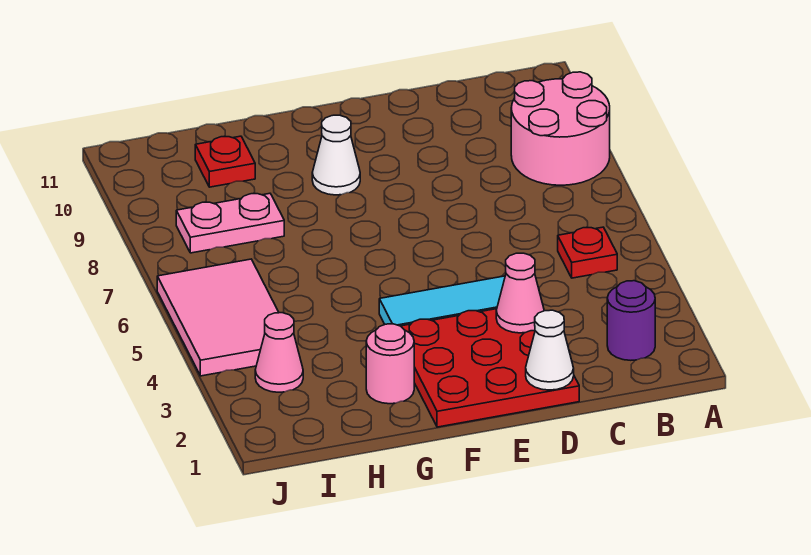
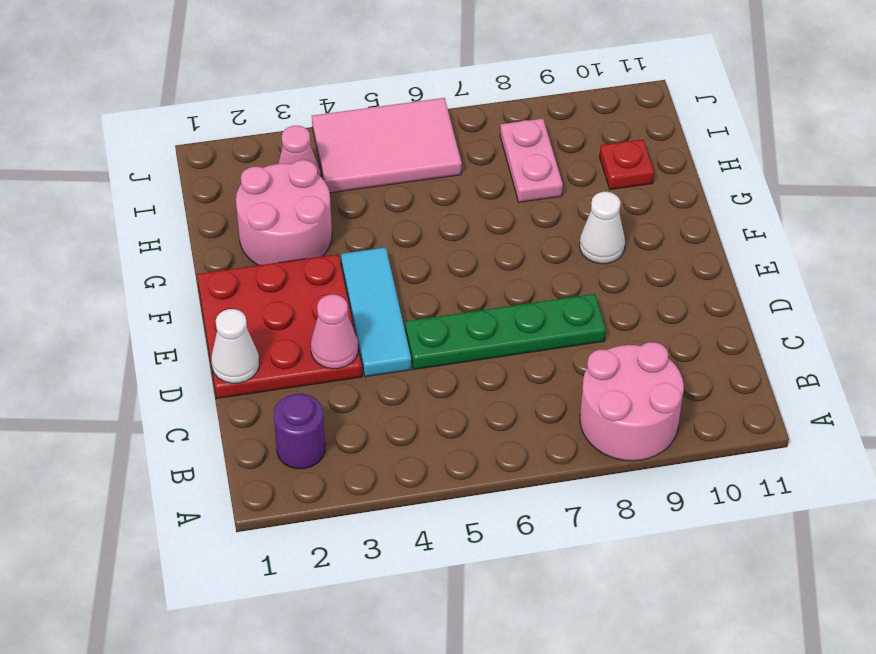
red plate B5 level 1 -> none
none -> green plate D5:D8 level 1
pink round brick G2 level 1 -> pink round brick G2:H3 level 1

